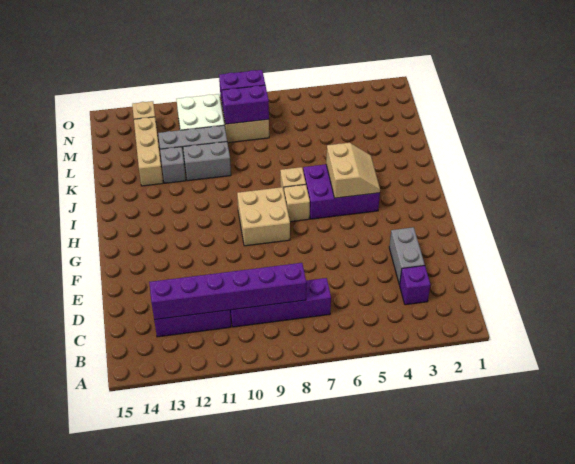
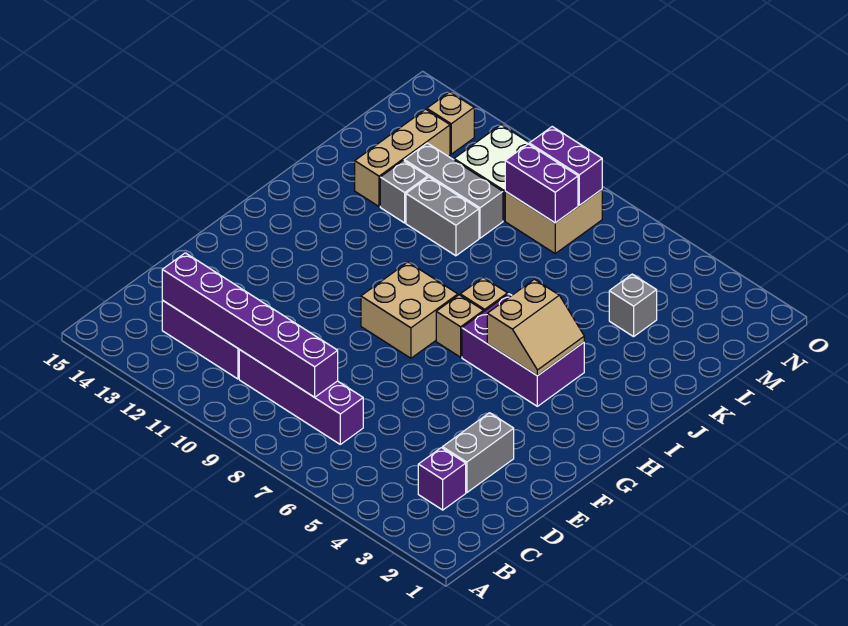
none -> grey brick L4 level 1

